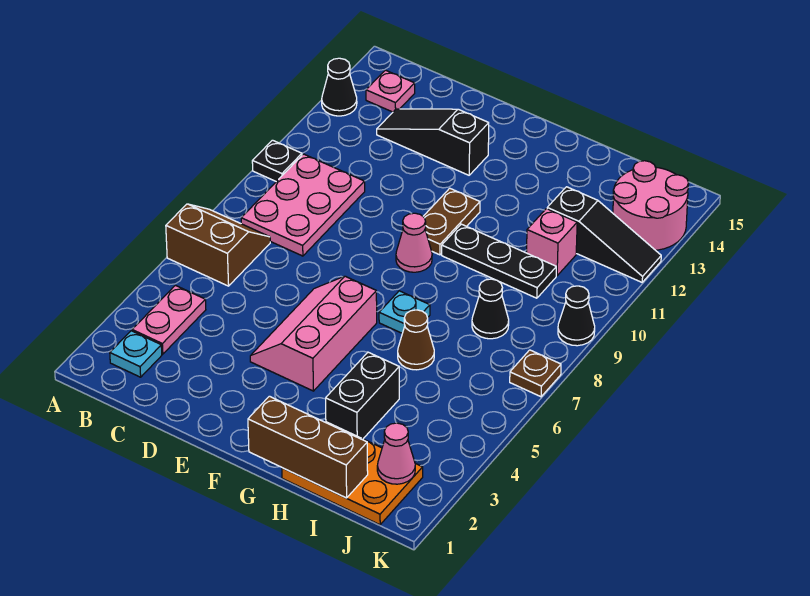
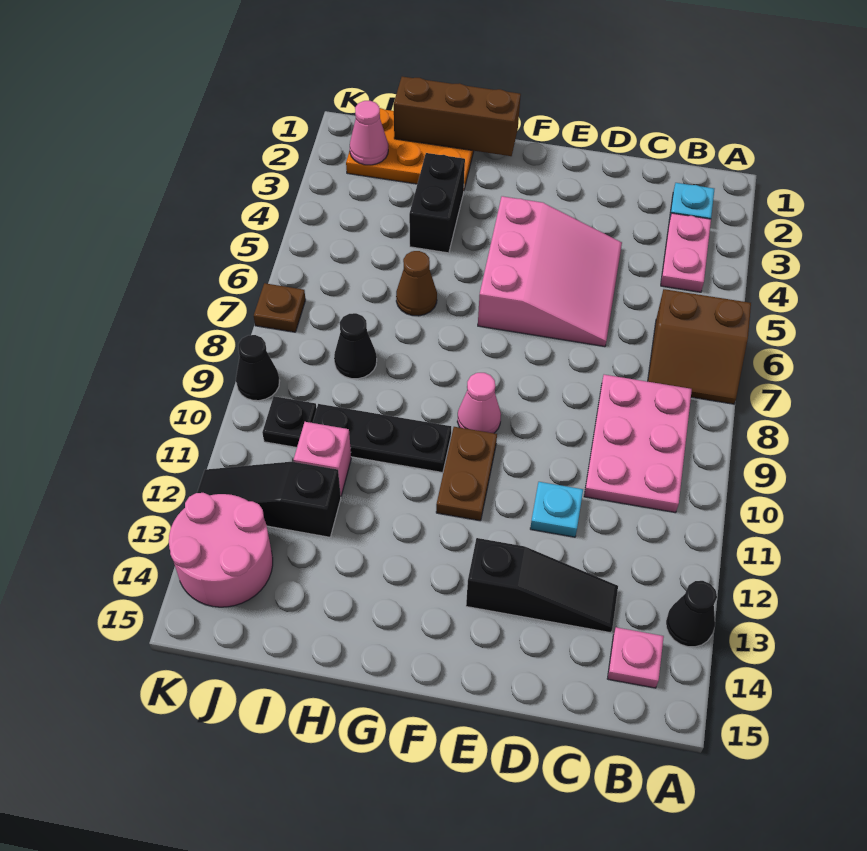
black plate A10 level 1 -> black plate J10 level 1
pink slope E4:F6 level 1 top F -> pink slope D4:F6 level 1 top F
cyan plate G7 level 1 -> cyan plate D11 level 1

